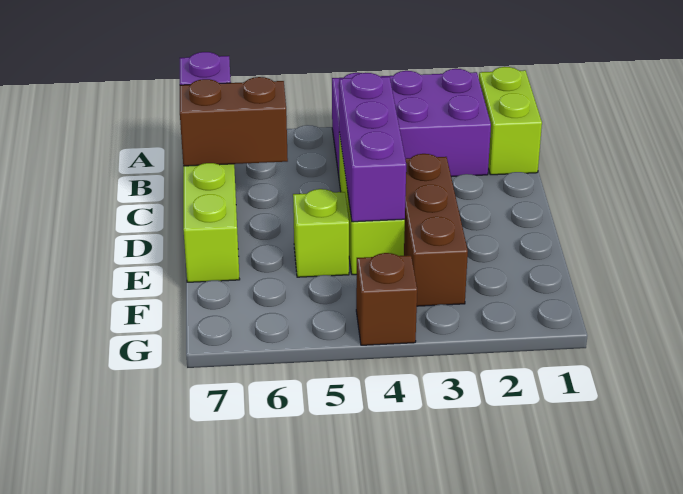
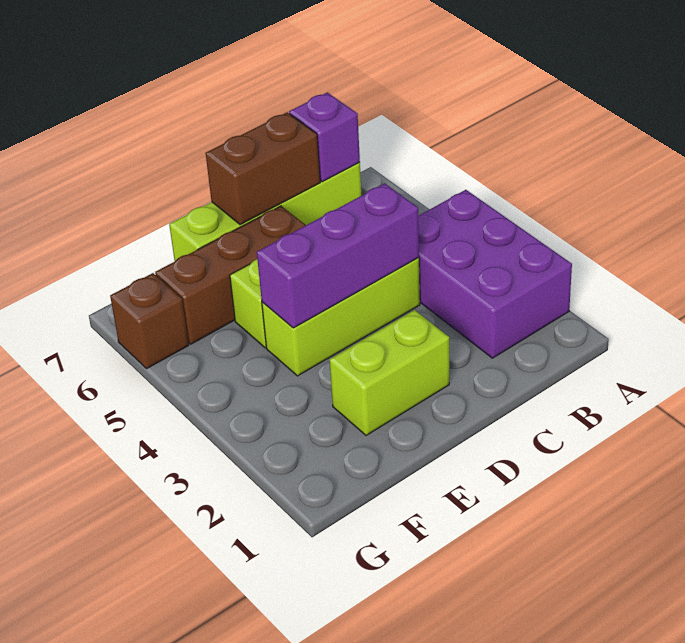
lime brick A1:B1 level 1 -> lime brick D2:E2 level 1
brown brick C6:C7 level 2 -> brown brick C7:D7 level 2
brown brick D3:F3 level 1 -> brown brick D6:F6 level 1
brown brick G4 level 1 -> brown brick G6 level 1

